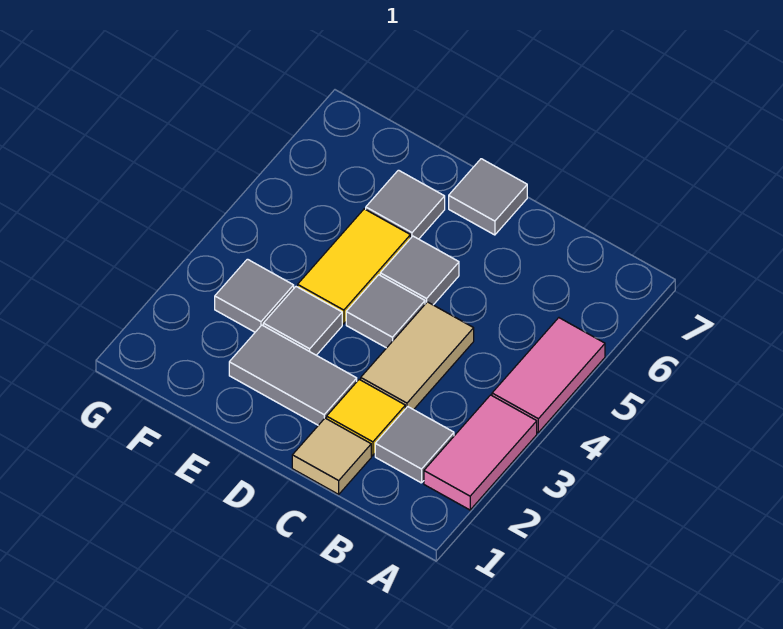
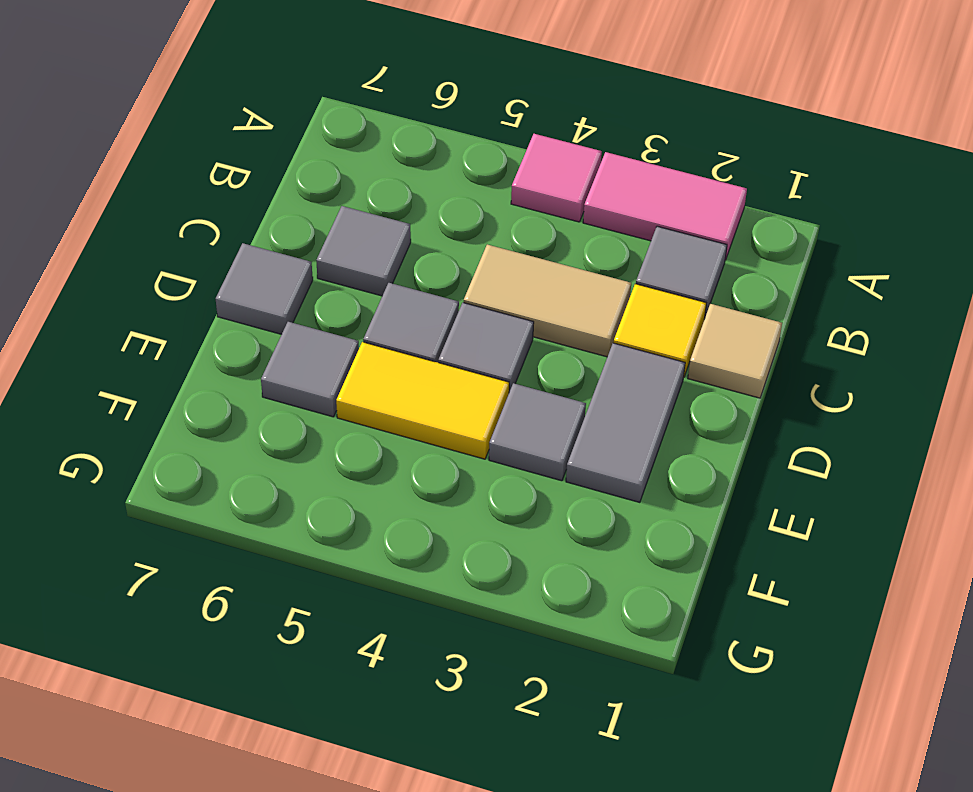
pink tile A4:A5 level 1 -> pink tile A4 level 1
grey tile F3 level 1 -> grey tile C6 level 1

